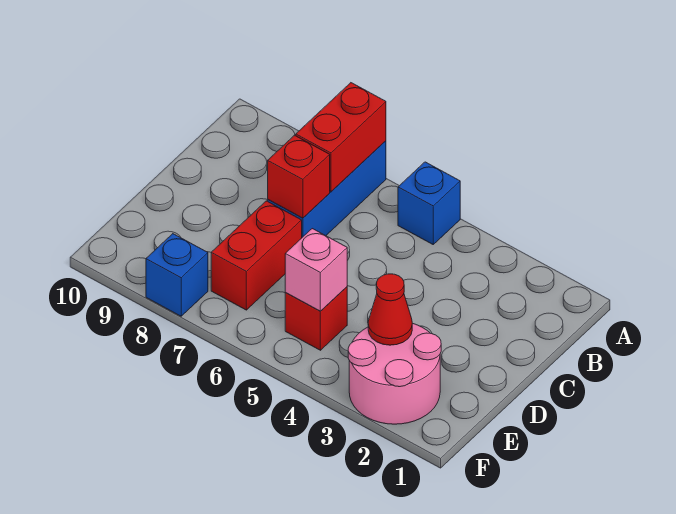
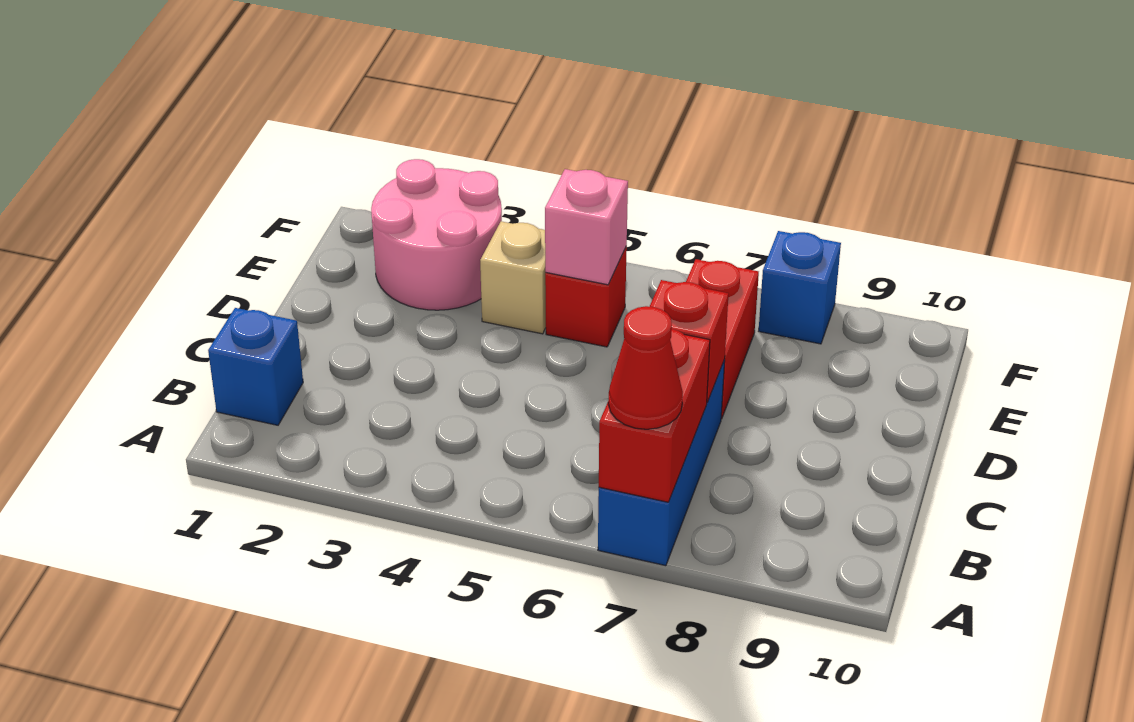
blue brick A5 level 1 -> blue brick B1 level 1
red cone E3 level 2 -> red cone A7 level 3
none -> tan brick E4 level 1

